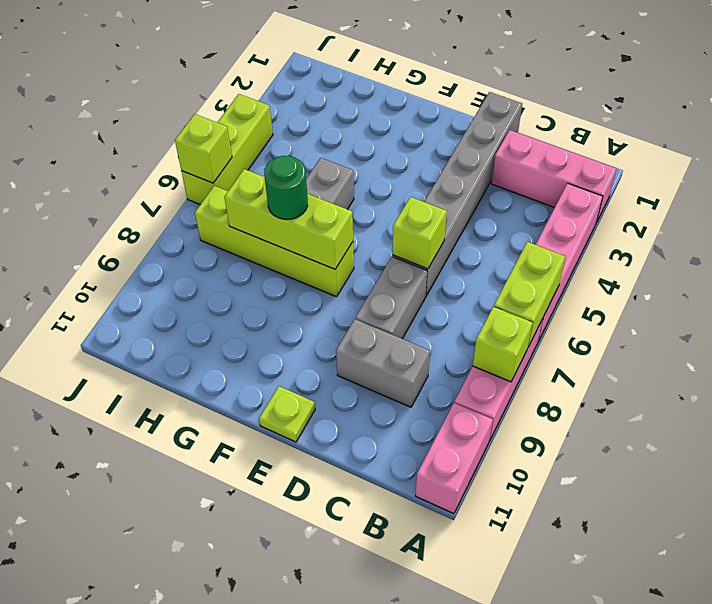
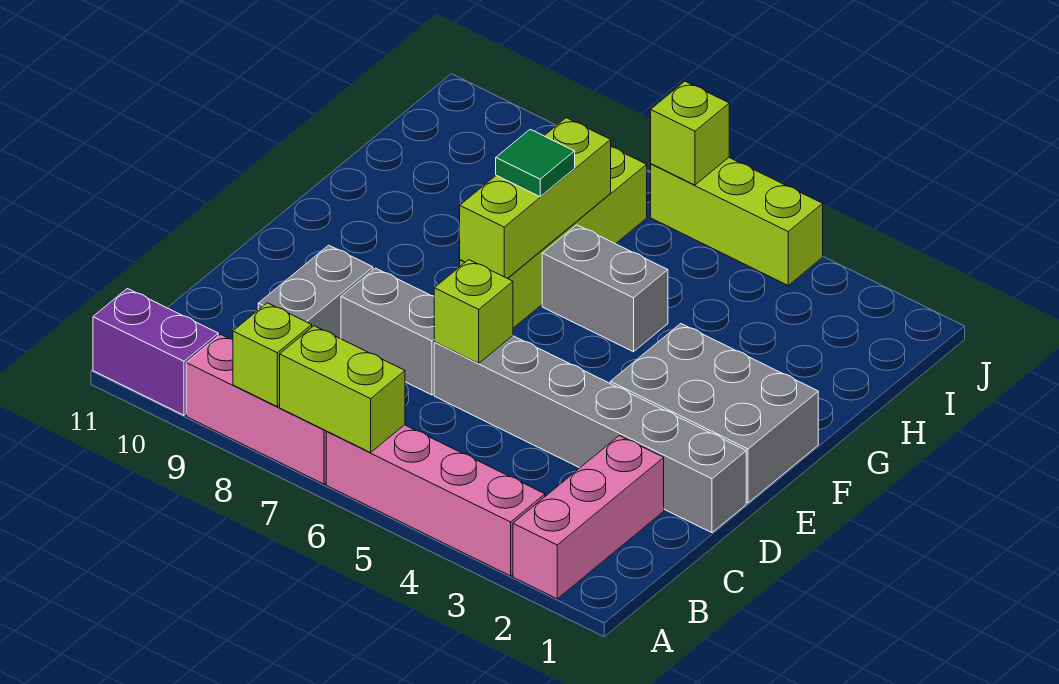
pink brick A10:A11 level 1 -> purple brick A10:A11 level 1
none -> grey brick E1:F3 level 1
lime plate E11 level 1 -> none
green round brick G7 level 3 -> green tile G7 level 3

